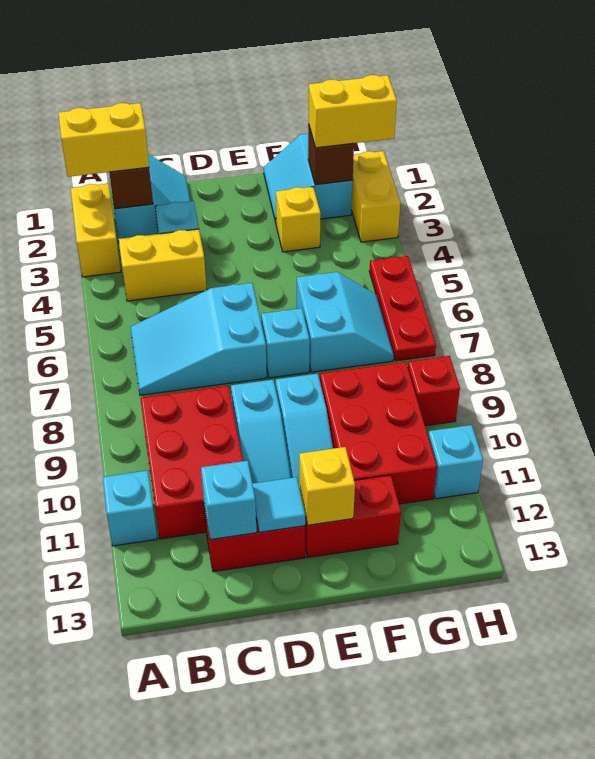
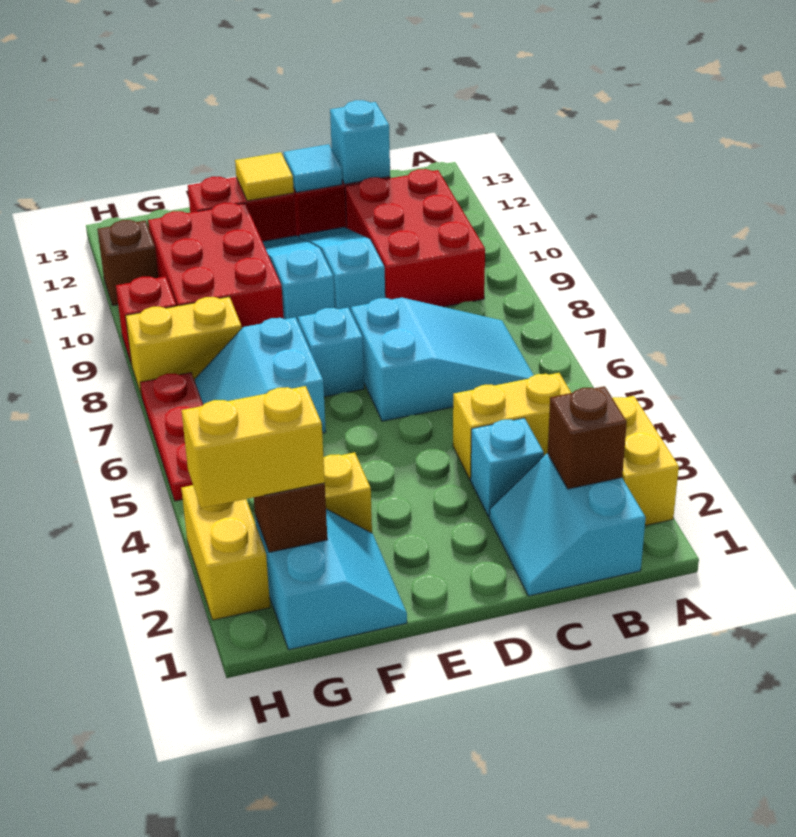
yellow brick A2:B2 level 3 -> yellow brick G8:H8 level 1
cyan brick A11 level 1 -> none
yellow brick E12 level 2 -> yellow tile E12 level 2
cyan brick H11 level 1 -> brown brick H11 level 1

